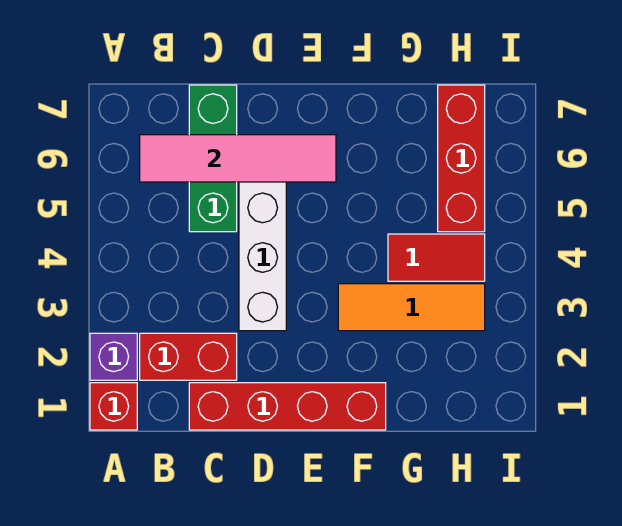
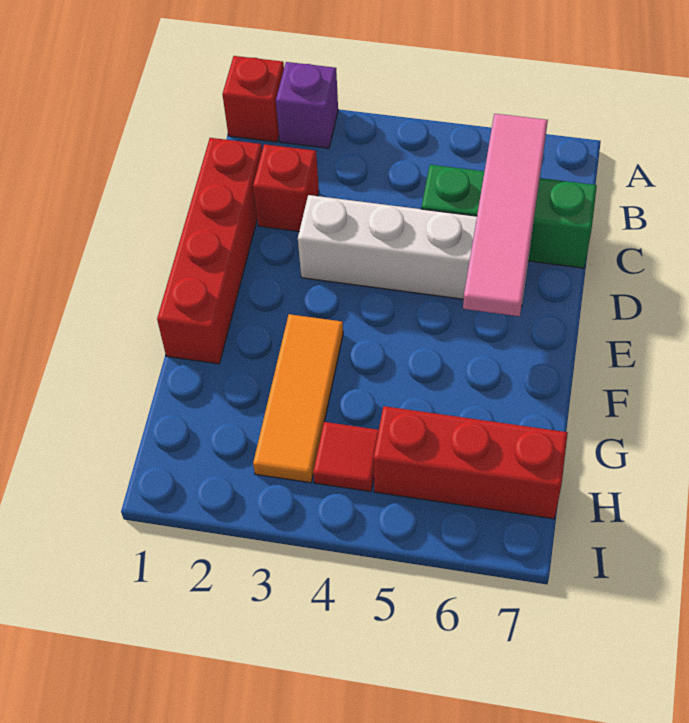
red brick B2:C2 level 1 -> red brick C2 level 1
red tile G4:H4 level 1 -> red tile H4 level 1

